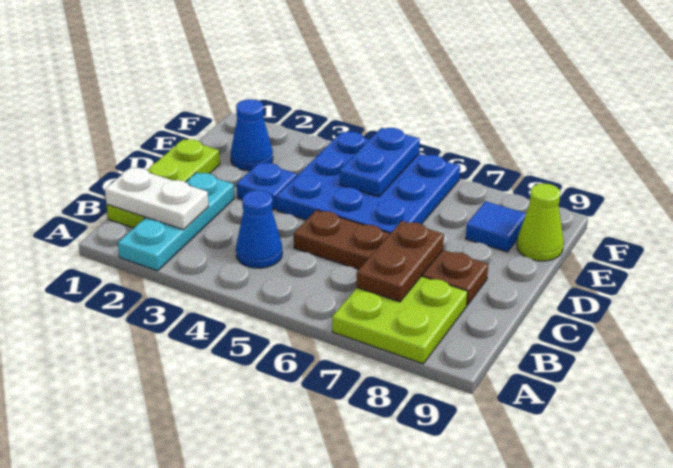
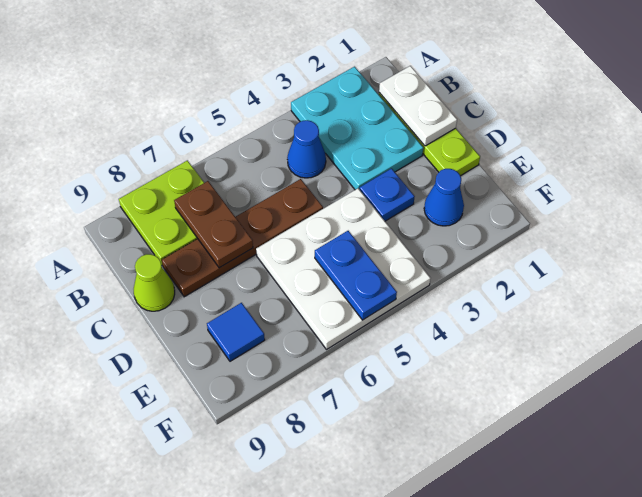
cyan plate A2:C2 level 1 -> cyan plate A2:C3 level 1
white plate B1:B2 level 2 -> white plate B1:C1 level 2
blue plate D4:F6 level 1 -> white plate D4:F6 level 1
lime cone E9 level 1 -> lime cone C9 level 1

